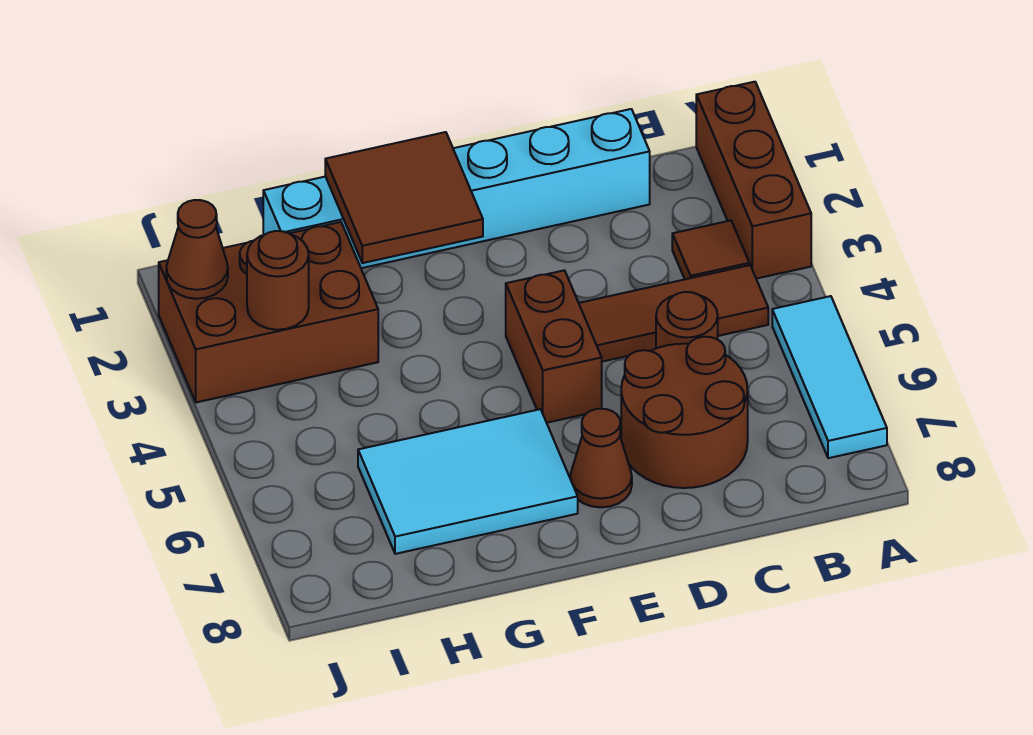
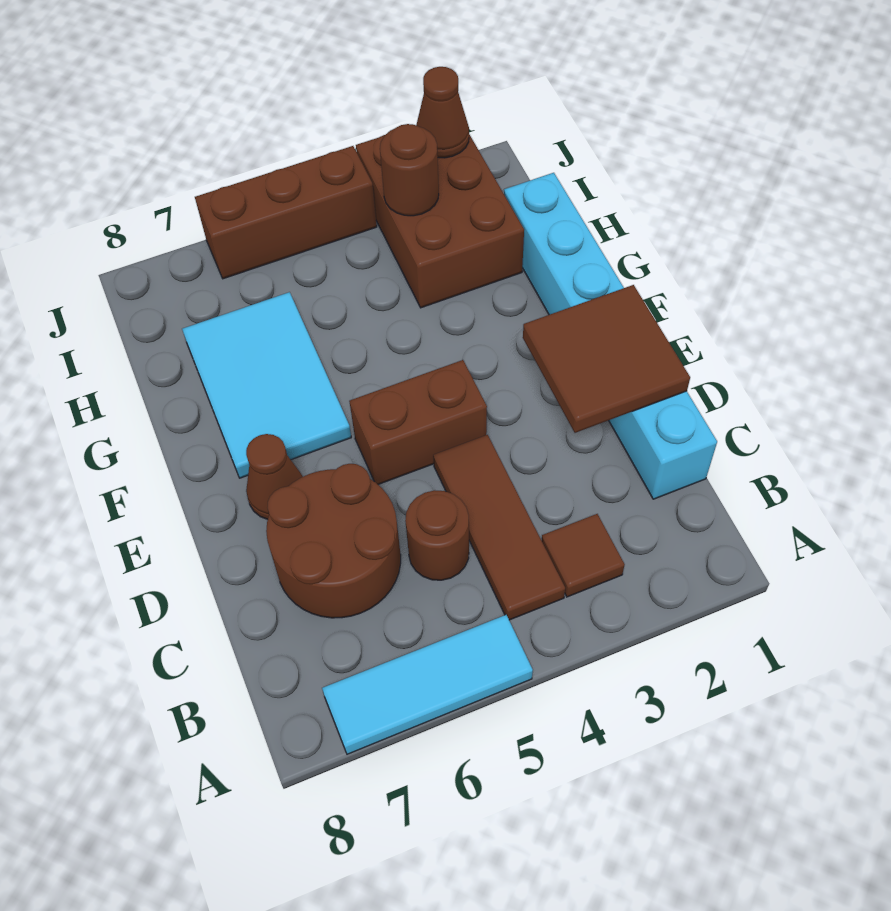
brown brick A1:A3 level 1 -> brown brick J4:J6 level 1
brown tile F1:G2 level 2 -> brown tile D1:E2 level 2

